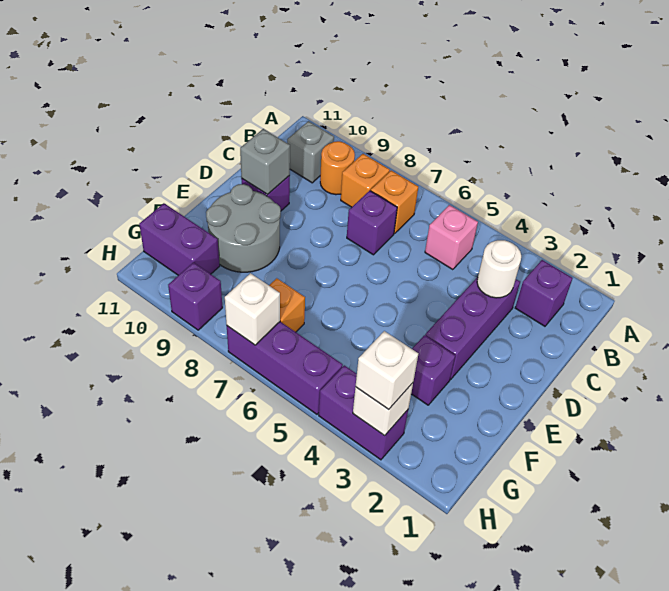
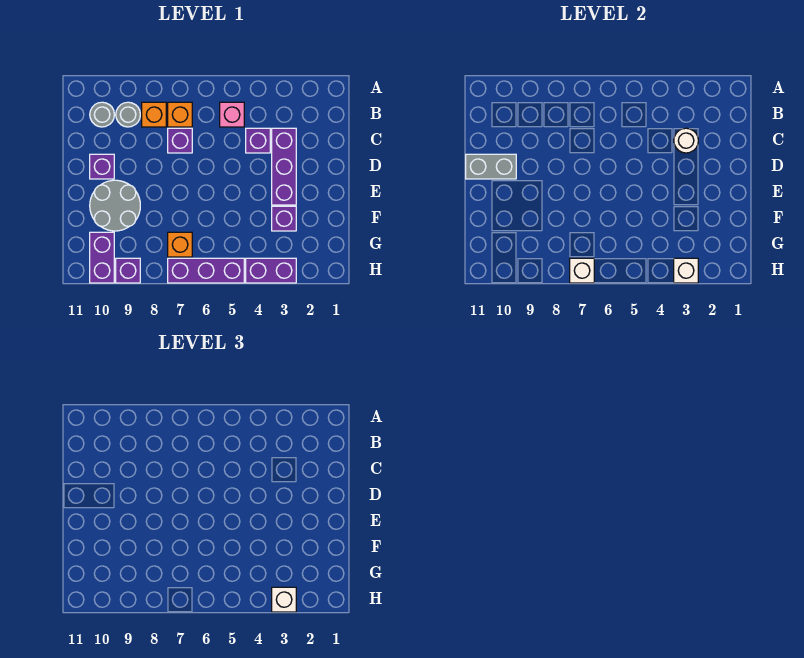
purple brick B2 level 1 -> purple brick C4 level 1
orange round brick B9 level 1 -> grey round brick B9 level 1
grey brick B10 level 1 -> grey round brick B10 level 1
grey brick D10 level 2 -> grey brick D10:D11 level 2
purple brick G10:G11 level 1 -> purple brick G10:H10 level 1

